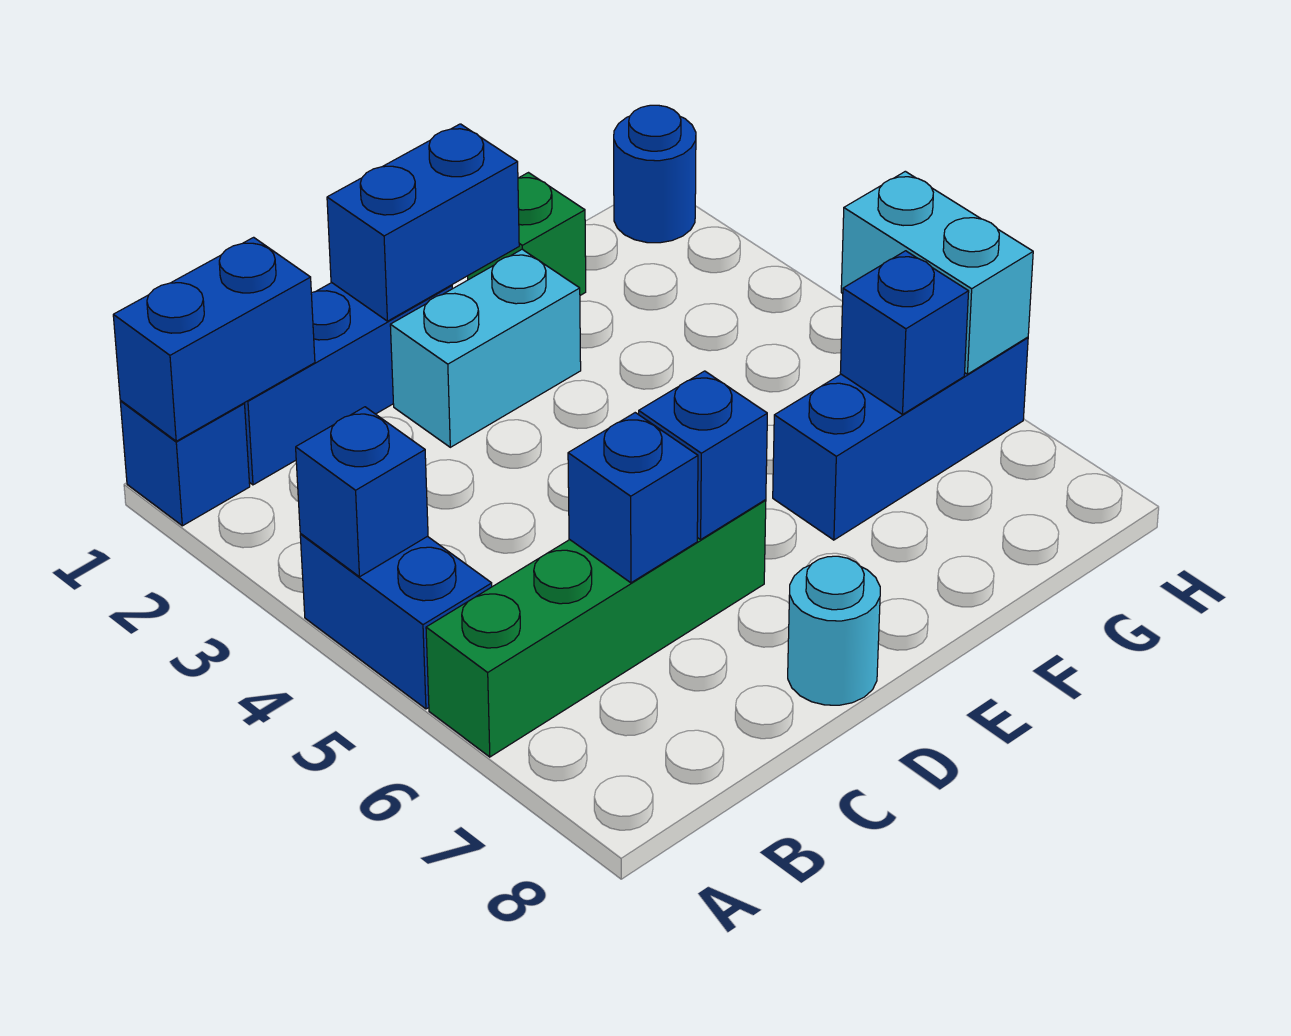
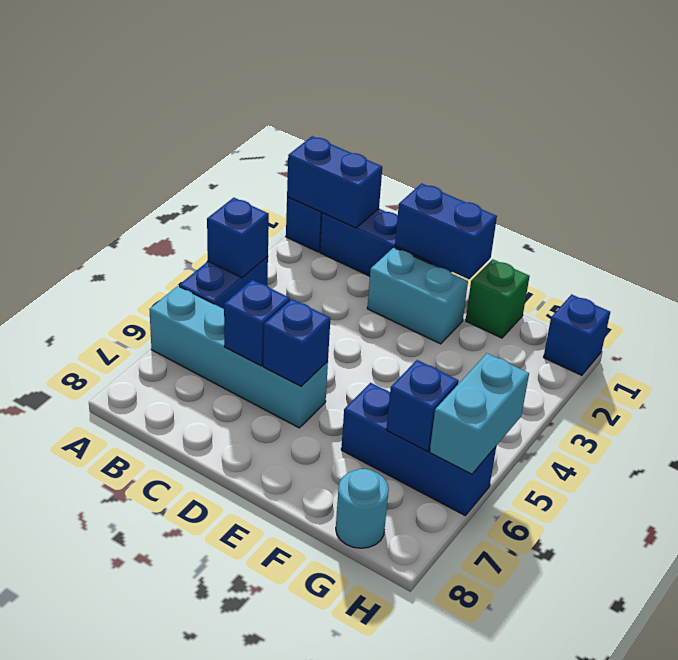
green brick A6:D6 level 1 -> cyan brick A6:D6 level 1
cyan round brick D8 level 1 -> cyan round brick G8 level 1
blue round brick H1 level 1 -> blue brick H1 level 1

